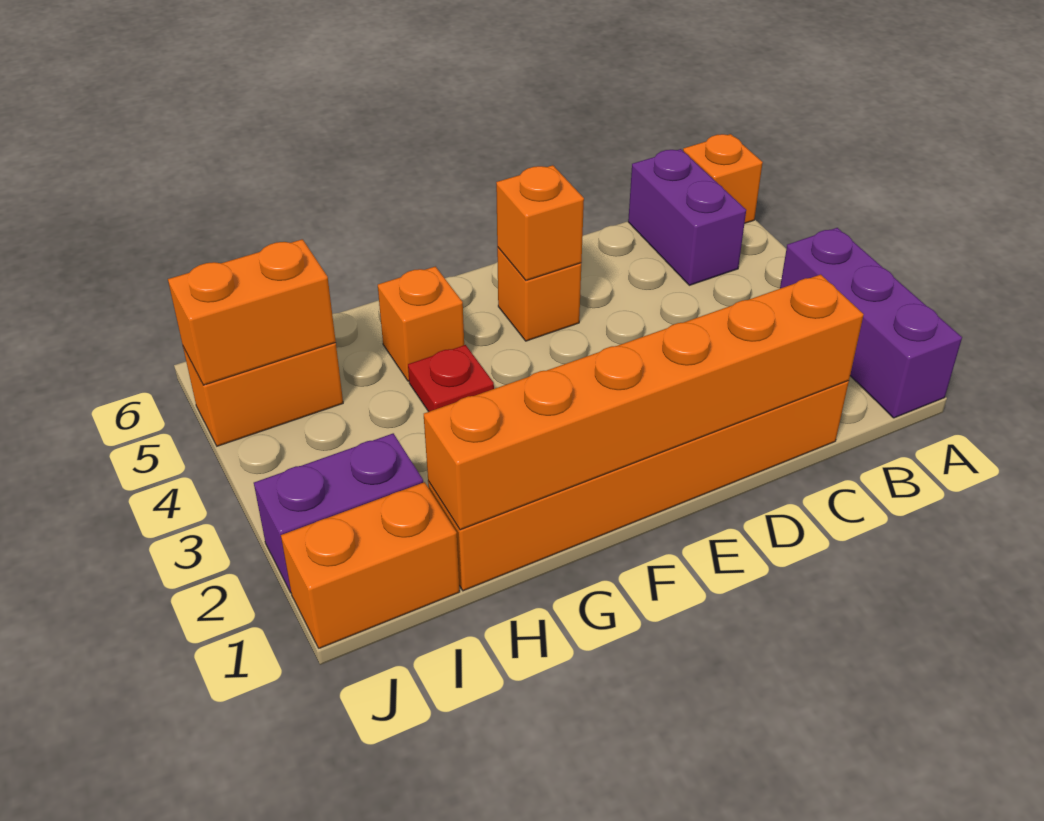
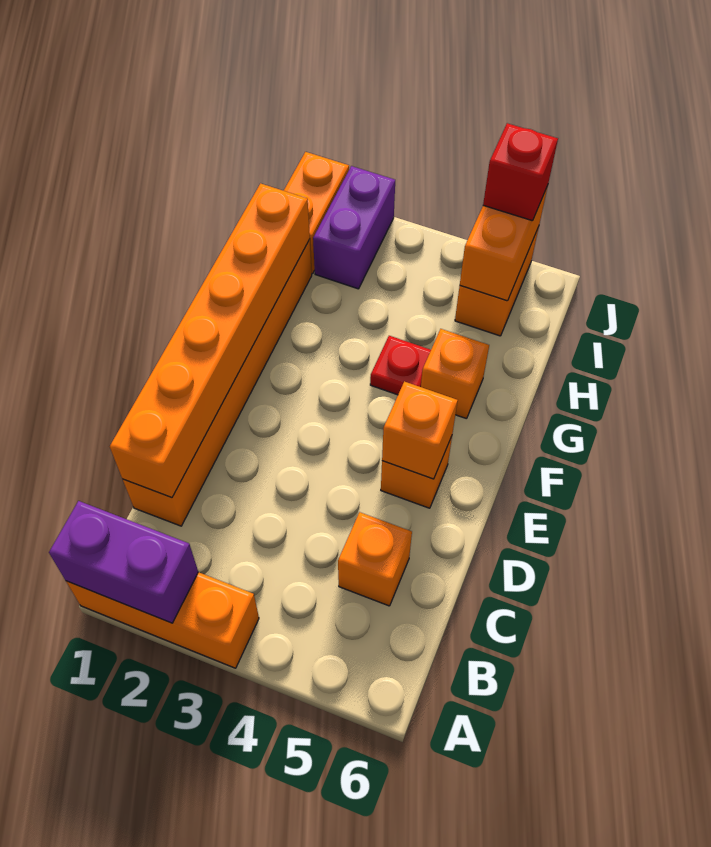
purple brick A1:A3 level 1 -> orange brick A1:A3 level 1
orange brick A6 level 1 -> orange brick C5 level 1
purple brick B5:B6 level 1 -> purple brick A1:A2 level 2
none -> red brick J5 level 3

